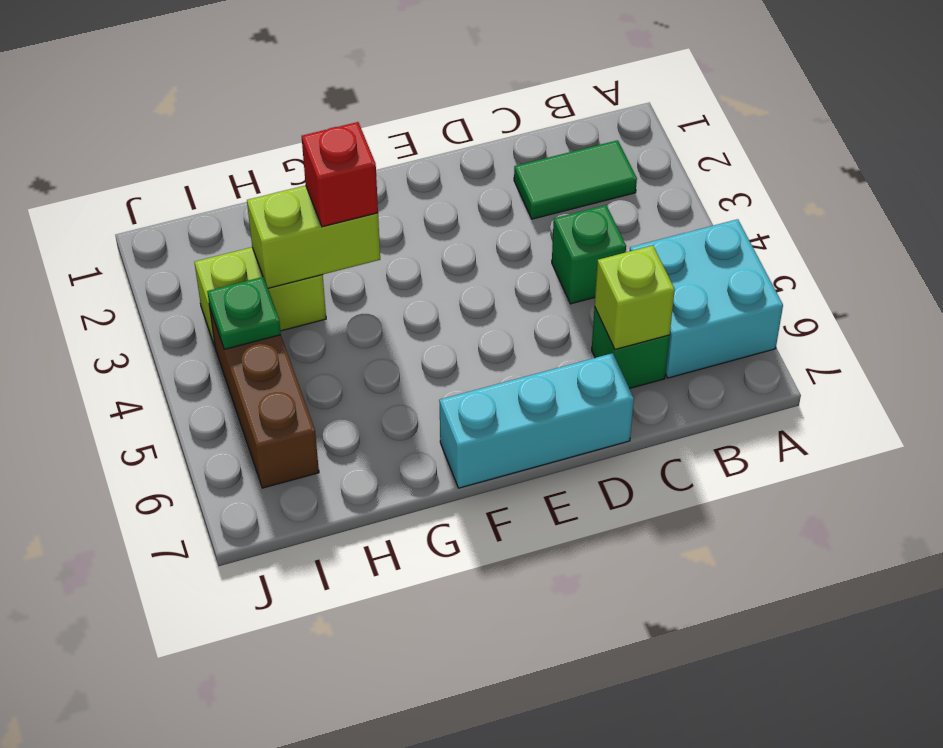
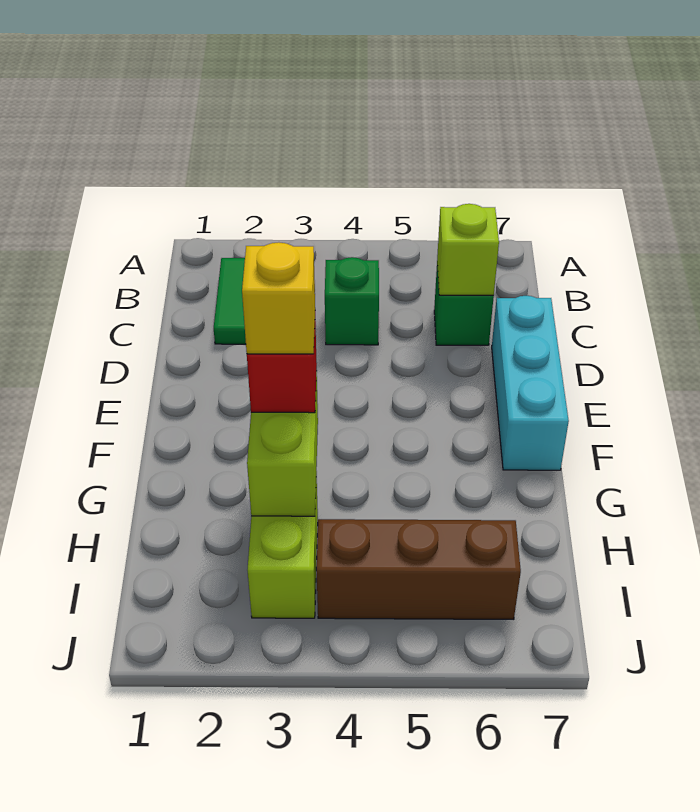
cyan brick A5:B6 level 1 -> none
none -> yellow brick G3 level 4
green plate I4 level 2 -> none

